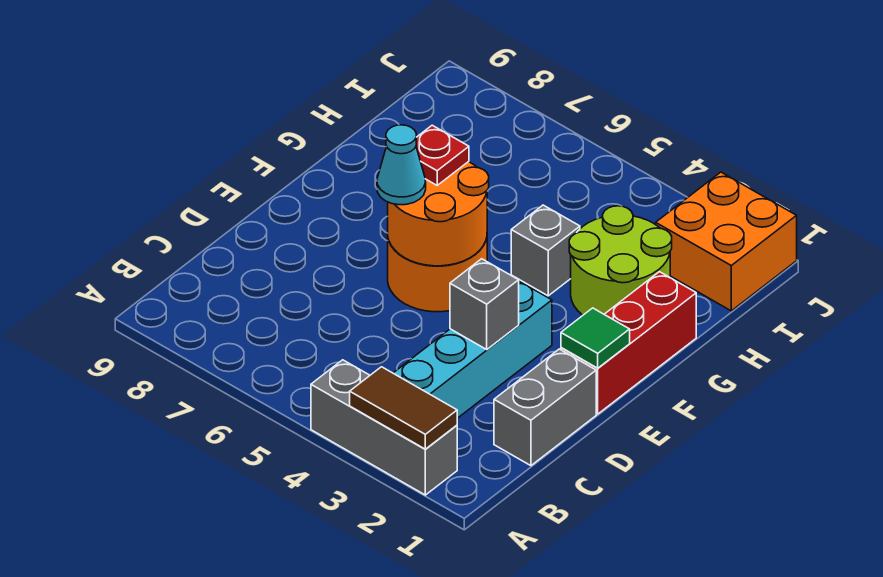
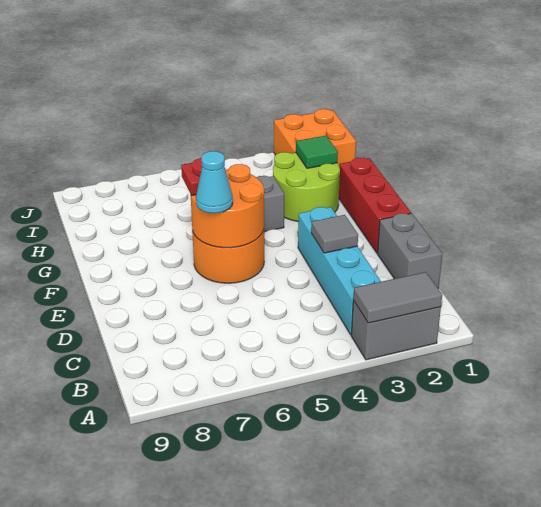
grey brick A2:A4 level 1 -> grey brick A2:A3 level 1
brown tile A2:A3 level 2 -> grey tile A2:A3 level 2
grey brick D3 level 2 -> grey tile D3 level 2
green tile E1 level 2 -> green tile H2 level 2

